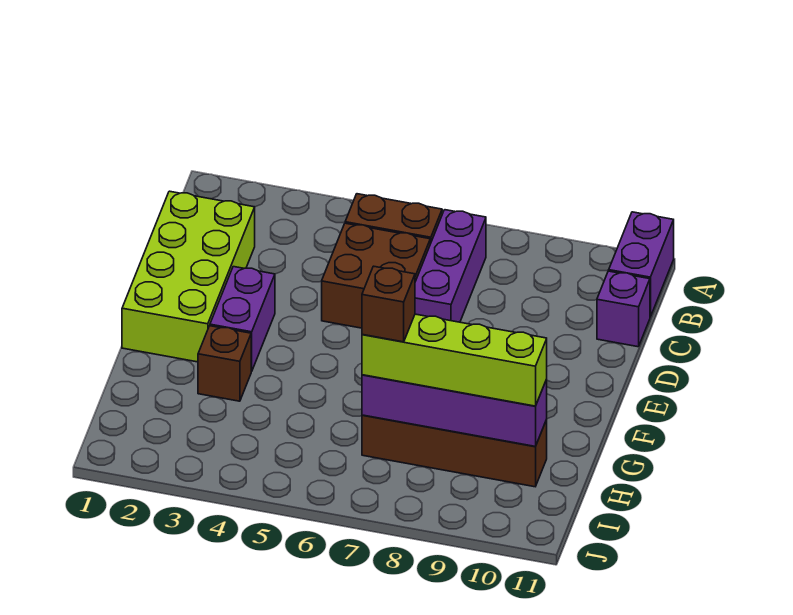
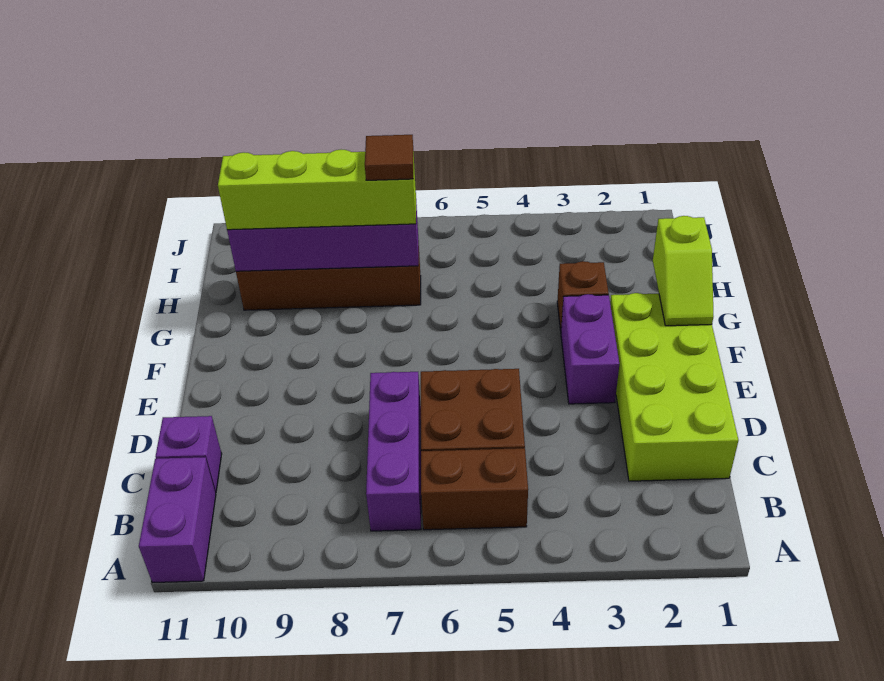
none -> lime slope F1:G1 level 2 top G
brown brick H7 level 4 -> brown tile H7 level 4

